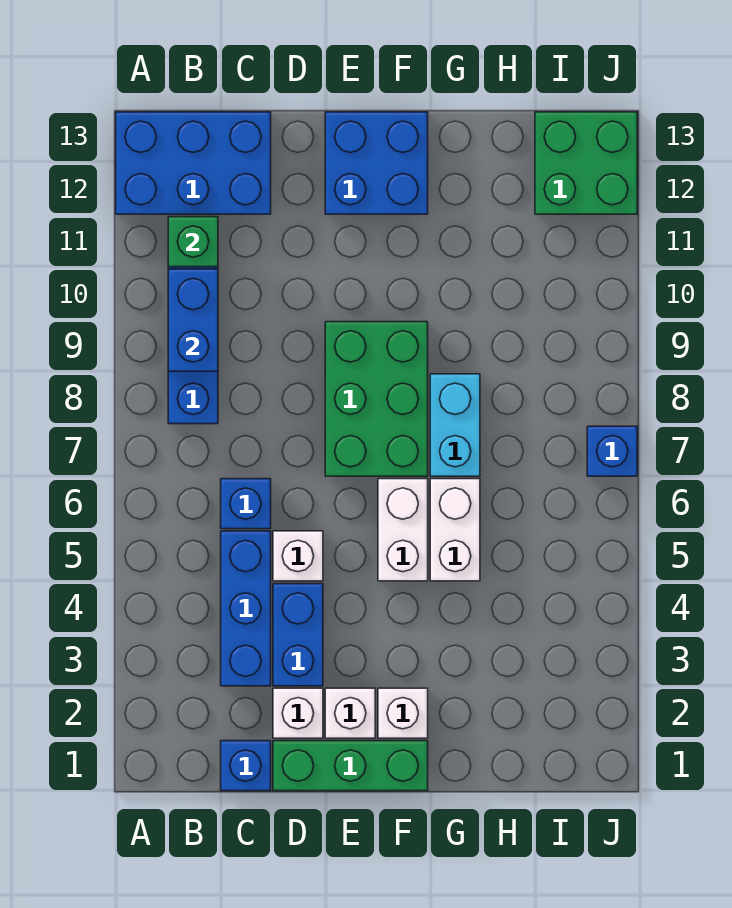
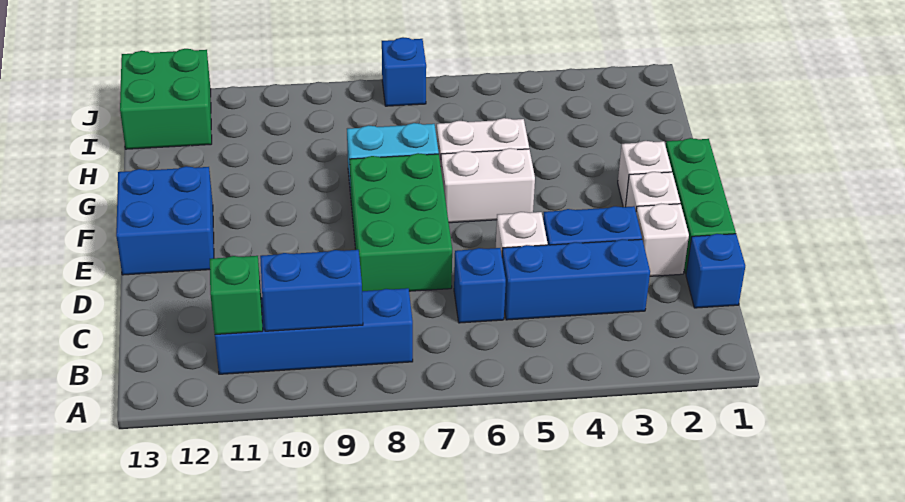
blue brick A12:C13 level 1 -> none
green brick E7:F9 level 1 -> green brick D7:F8 level 1

